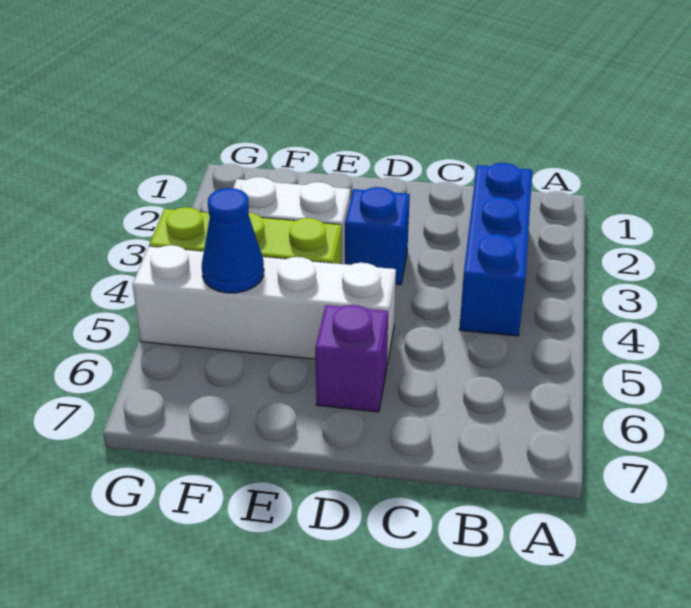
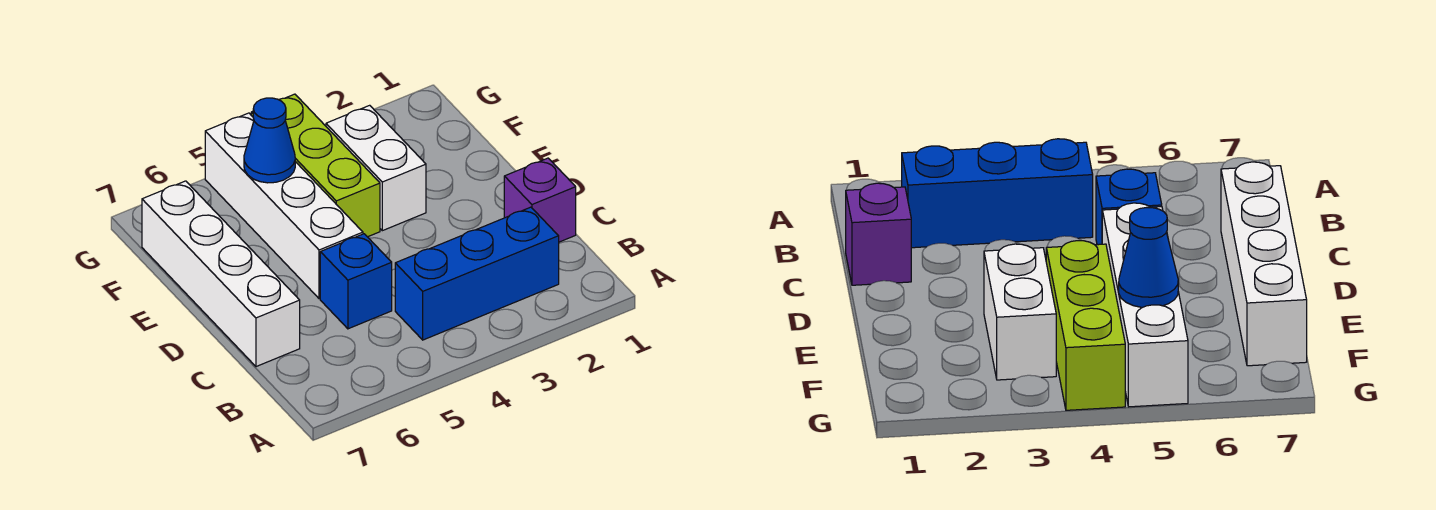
none -> white brick C7:F7 level 1
blue brick D3 level 1 -> blue brick C5 level 1
purple brick D6 level 1 -> purple brick C1 level 1

